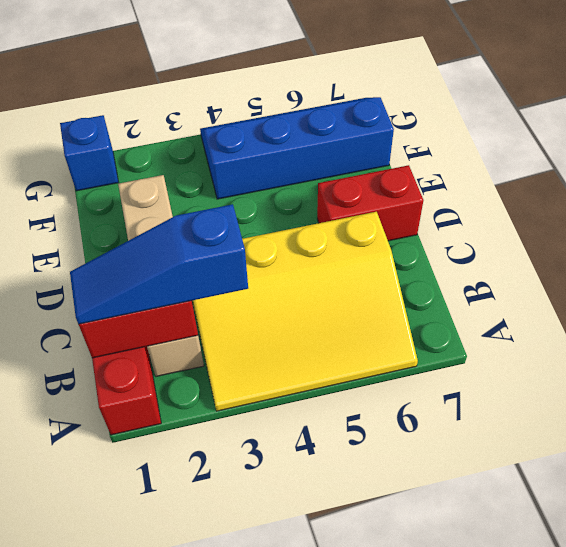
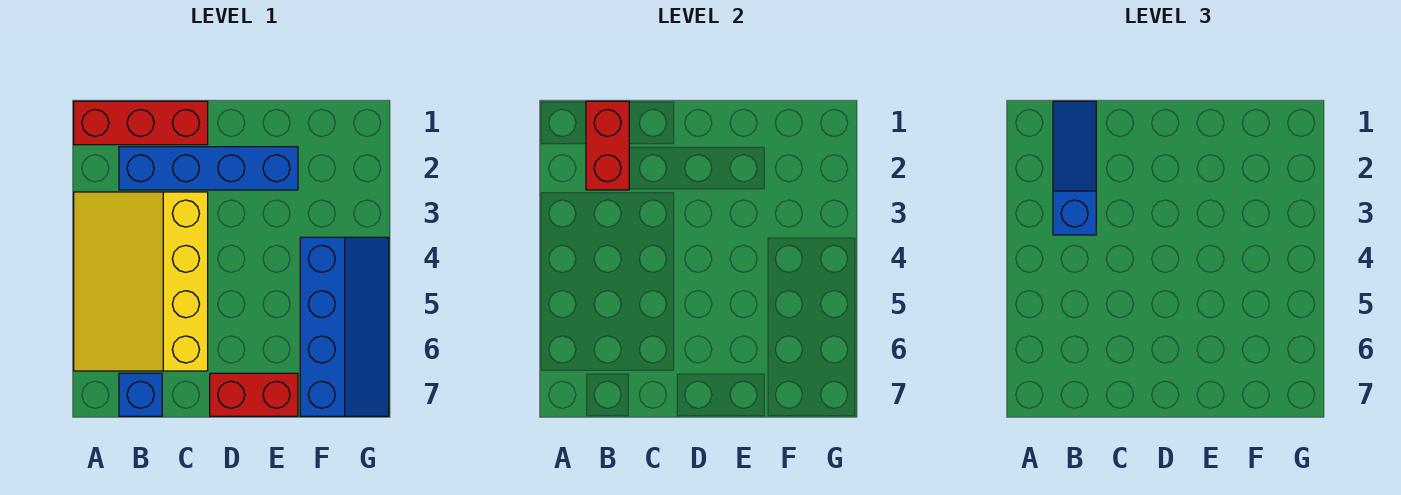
tan brick B2:E2 level 1 -> blue brick B2:E2 level 1
red brick D6:D7 level 1 -> red brick D7:E7 level 1
blue brick G1 level 1 -> blue brick B7 level 1

